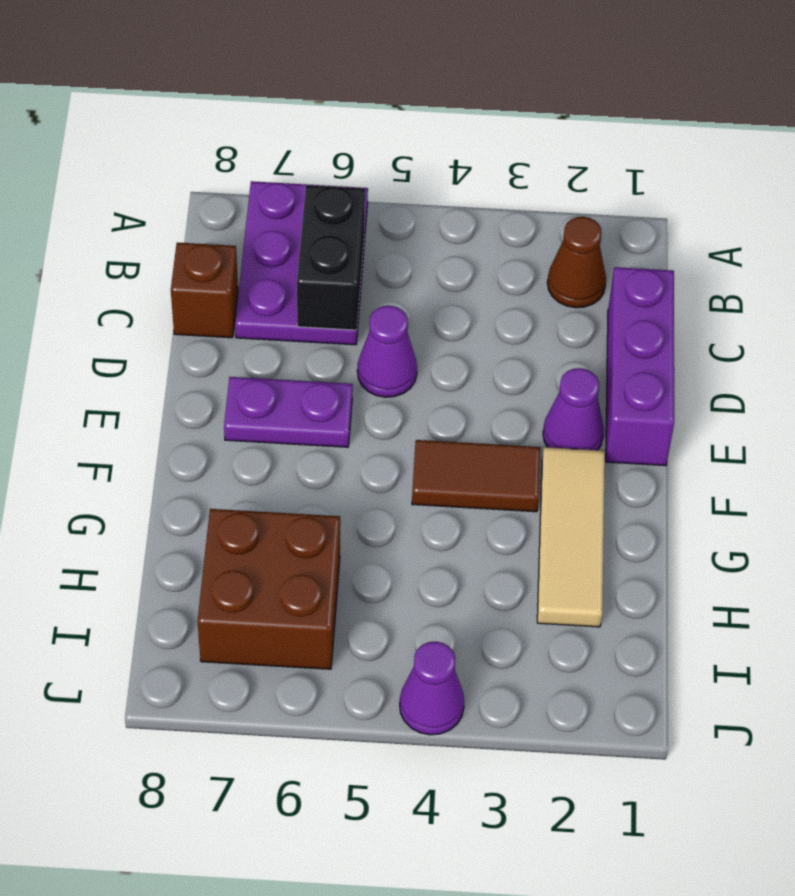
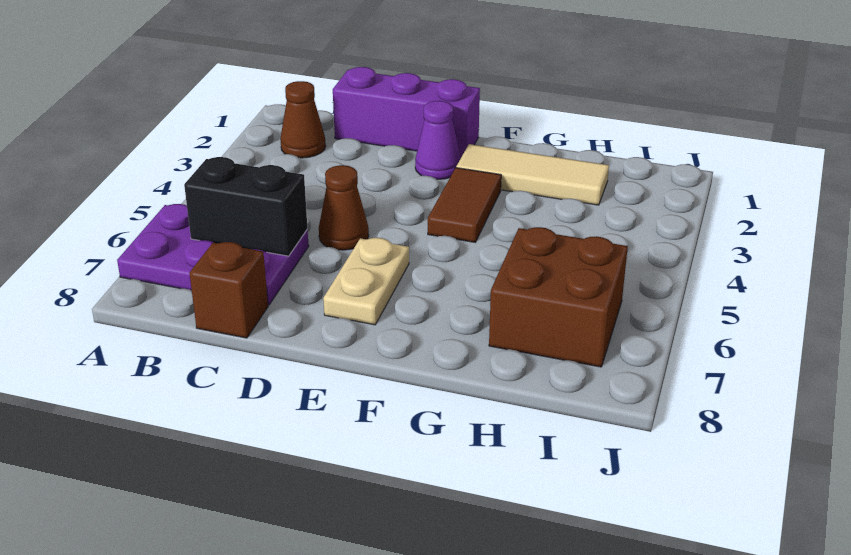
purple cone D5 level 1 -> brown cone D5 level 1
purple plate E6:E7 level 1 -> tan plate E6:E7 level 1
purple cone J4 level 1 -> none

